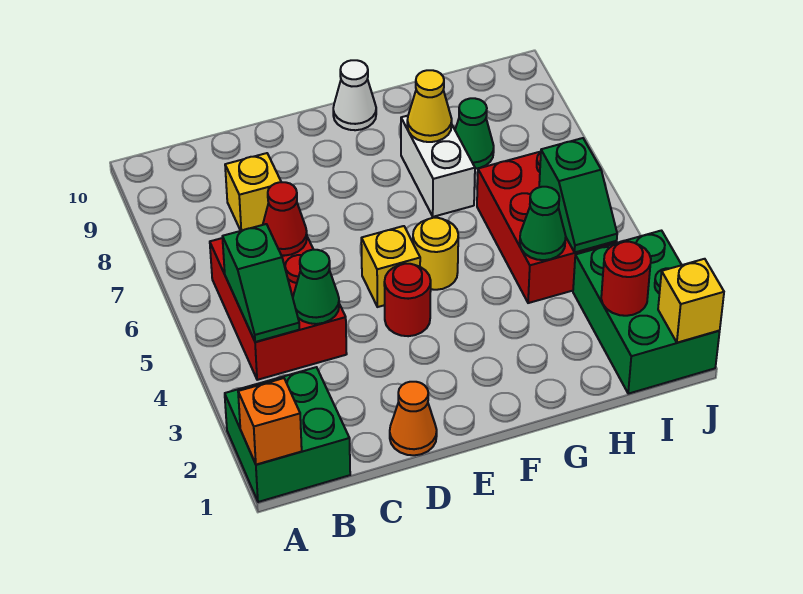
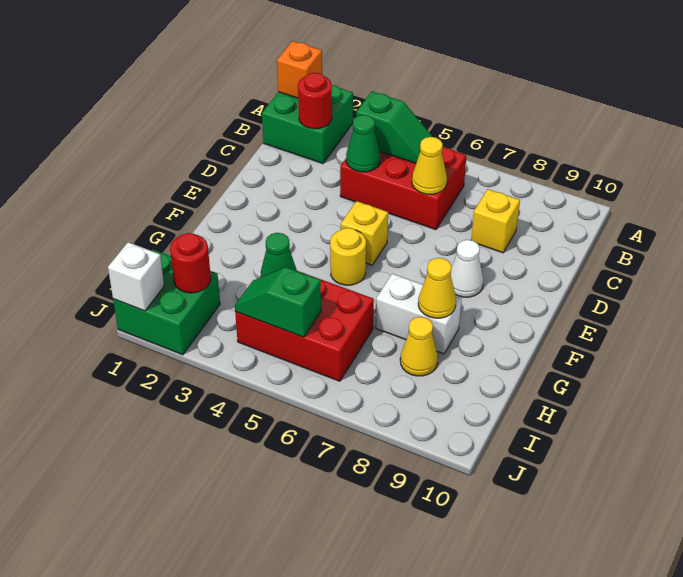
green slope B4:B5 level 2 top 5 -> green slope B4:B5 level 2 top 4
red cone C6 level 2 -> yellow cone C6 level 2
orange cone D1 level 1 -> none
red round brick E4 level 1 -> red round brick B2 level 2
white cone F10 level 1 -> white cone E8 level 1
green cone H8 level 1 -> yellow cone H8 level 1
green brick I1:J3 level 1 -> green brick I1:J2 level 1
yellow brick J1 level 2 -> white brick J1 level 2

